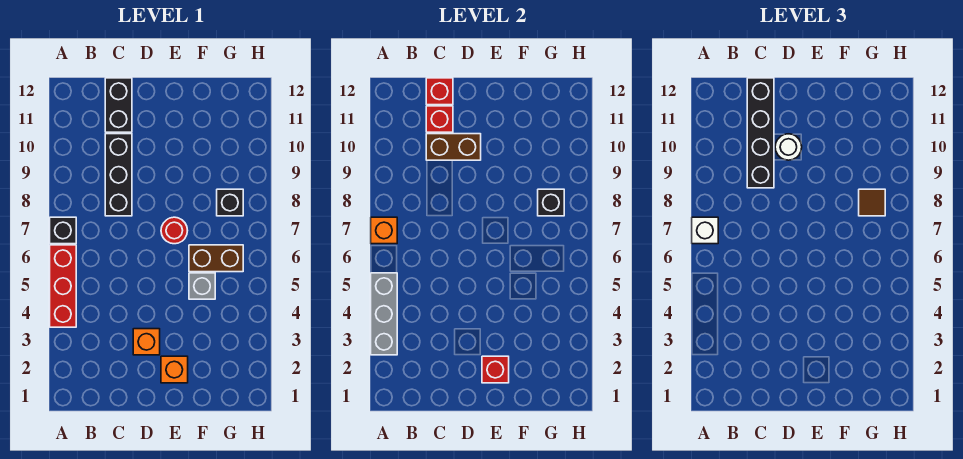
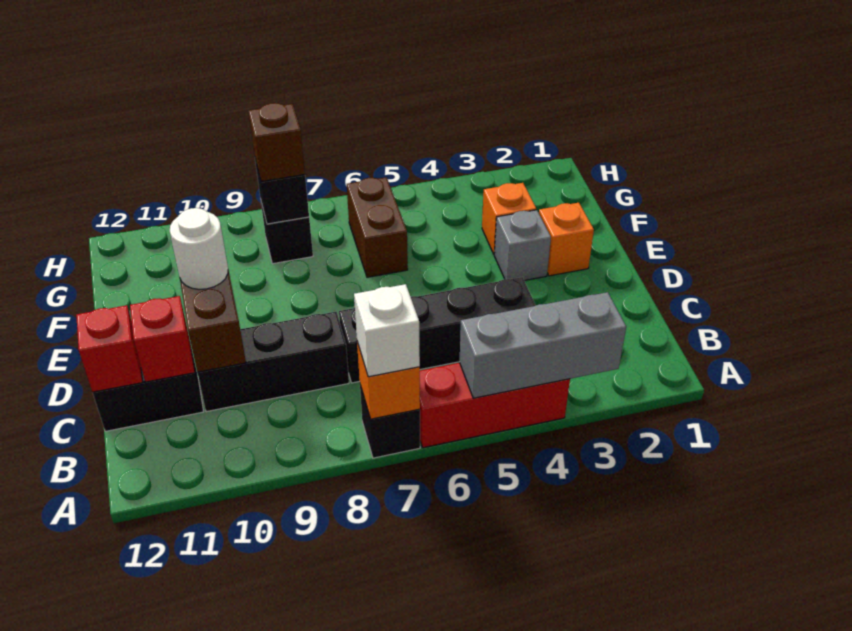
black brick C9:C12 level 3 -> black brick C4:C7 level 1
orange brick D3 level 1 -> orange brick F3 level 1
red brick E2 level 2 -> none
red round brick E7 level 1 -> none
grey brick F5 level 1 -> grey brick E3 level 1
brown tile G8 level 3 -> brown brick G8 level 3

